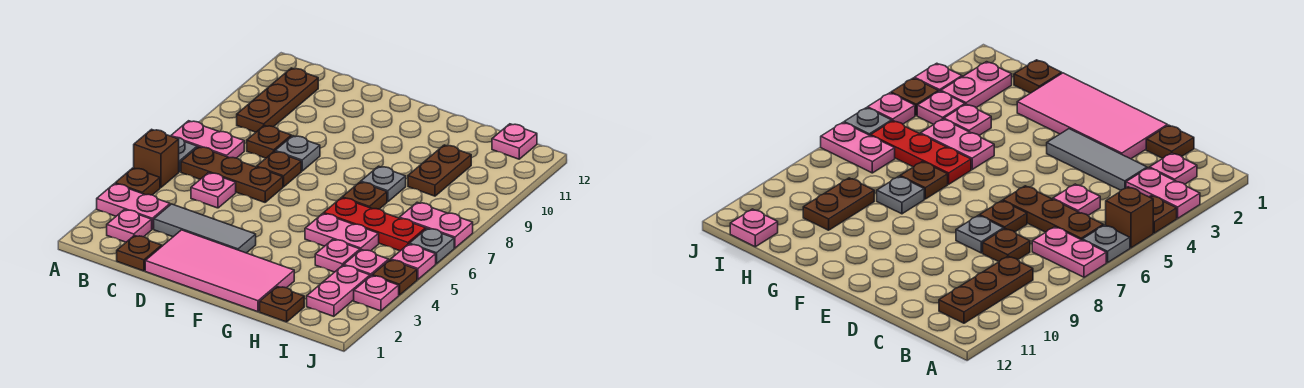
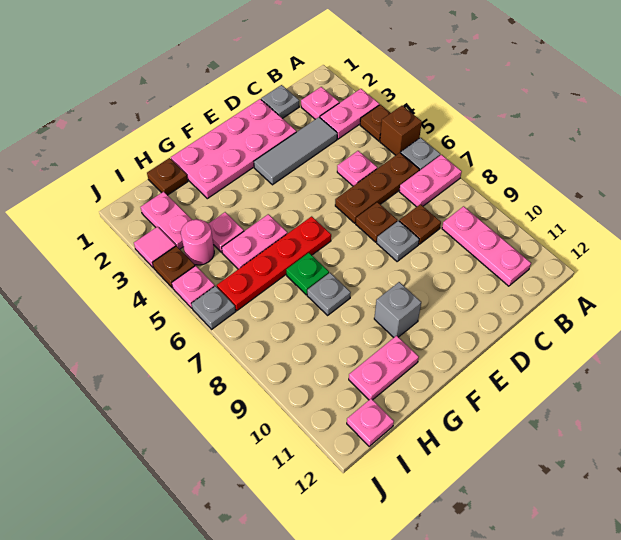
brown plate B9:B11 level 1 -> pink plate B9:B11 level 1
brown plate C1 level 1 -> grey plate C1 level 1
pink tile D1:G2 level 1 -> pink plate D1:G2 level 1
none -> grey brick F10 level 1
red plate G6:I6 level 1 -> red plate F6:I6 level 1
brown plate G7 level 1 -> green plate G7 level 1
brown plate H9:H10 level 1 -> none
pink plate I4 level 1 -> pink round brick I4 level 1
pink plate I7:J7 level 1 -> pink plate G11:H11 level 1
pink plate J3 level 1 -> pink tile J3 level 1

